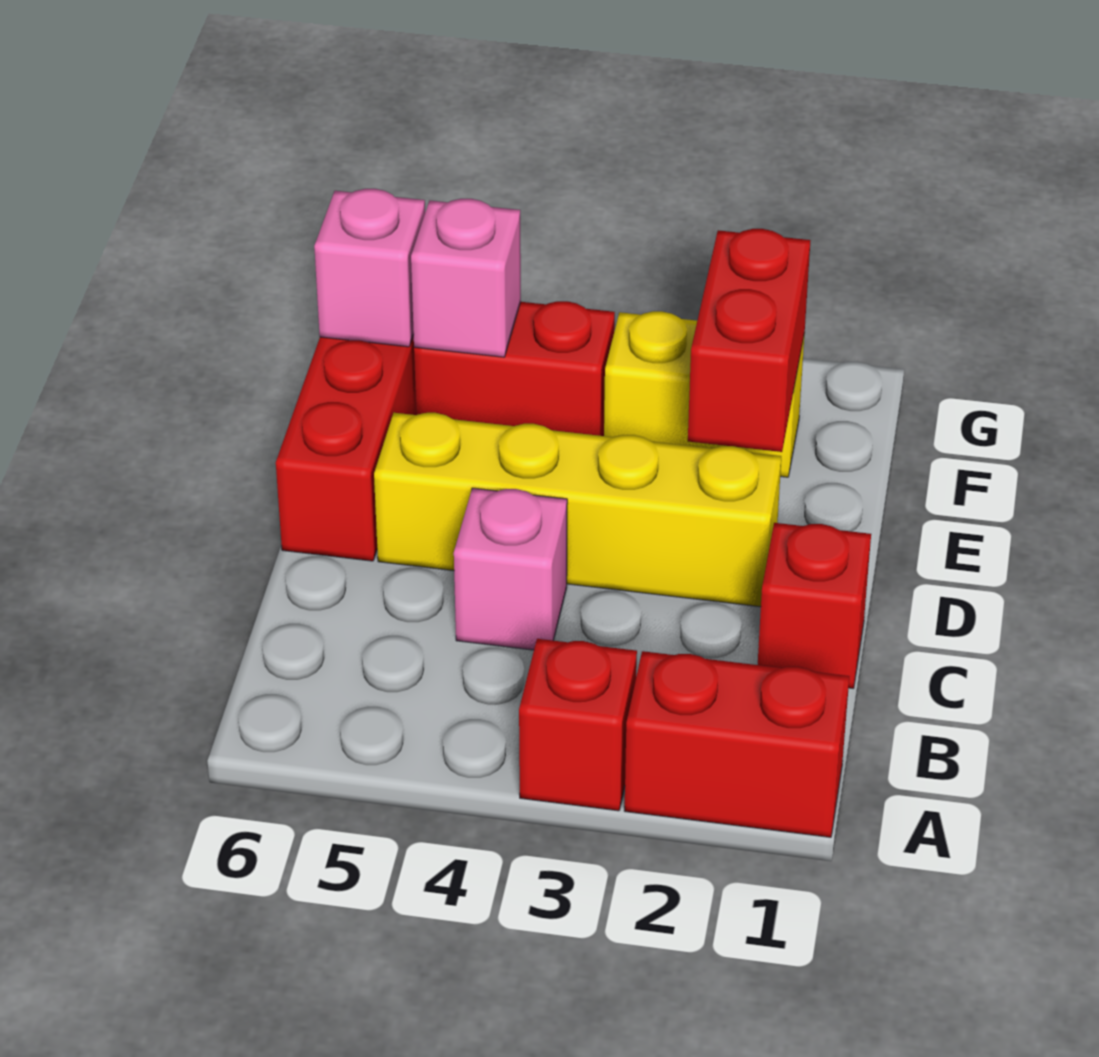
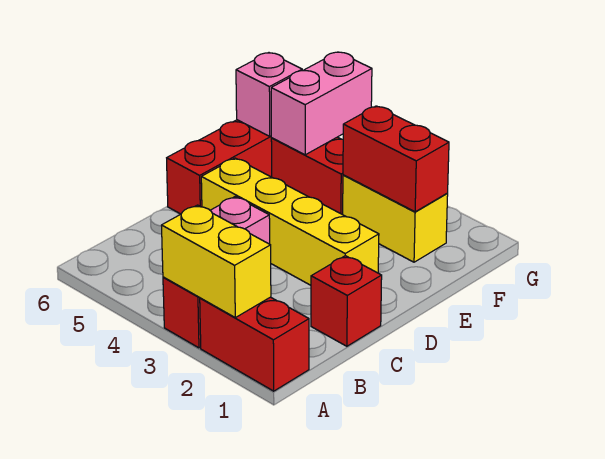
none -> yellow brick A2:A3 level 2
red brick E2:F2 level 2 -> red brick F2:F3 level 2
pink brick F5 level 2 -> pink brick F5:G5 level 2

